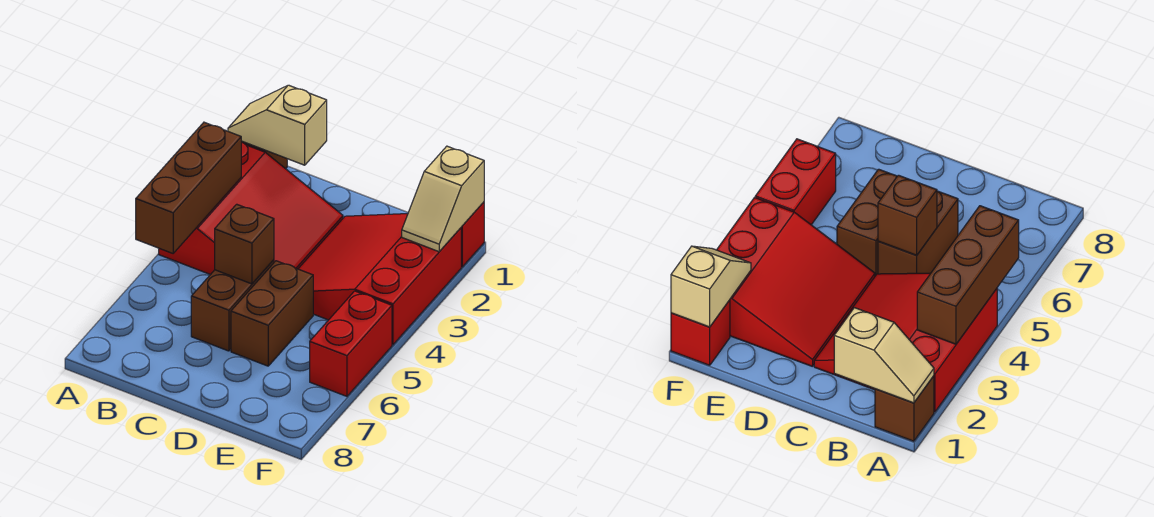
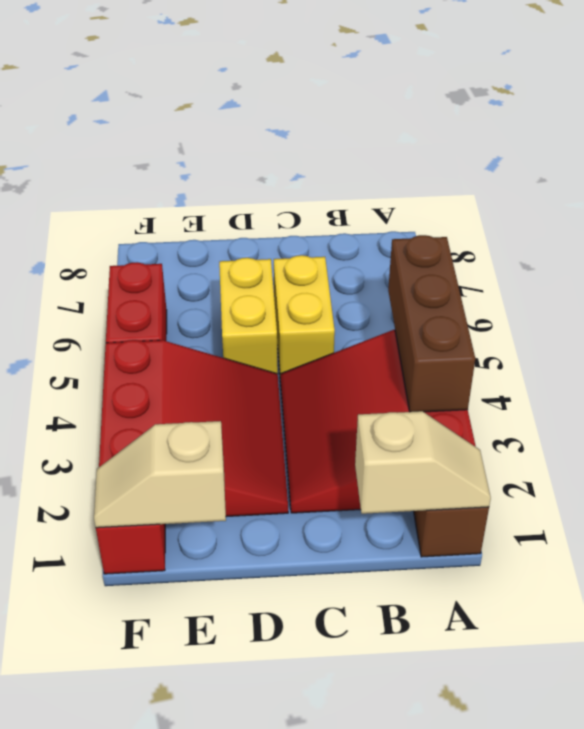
brown brick C5:C6 level 1 -> yellow brick C5:C6 level 1
brown brick C5 level 2 -> none
brown brick D5:D6 level 1 -> yellow brick D5:D6 level 1
tan slope F1:F2 level 2 top 1 -> tan slope E1:F1 level 2 top E

